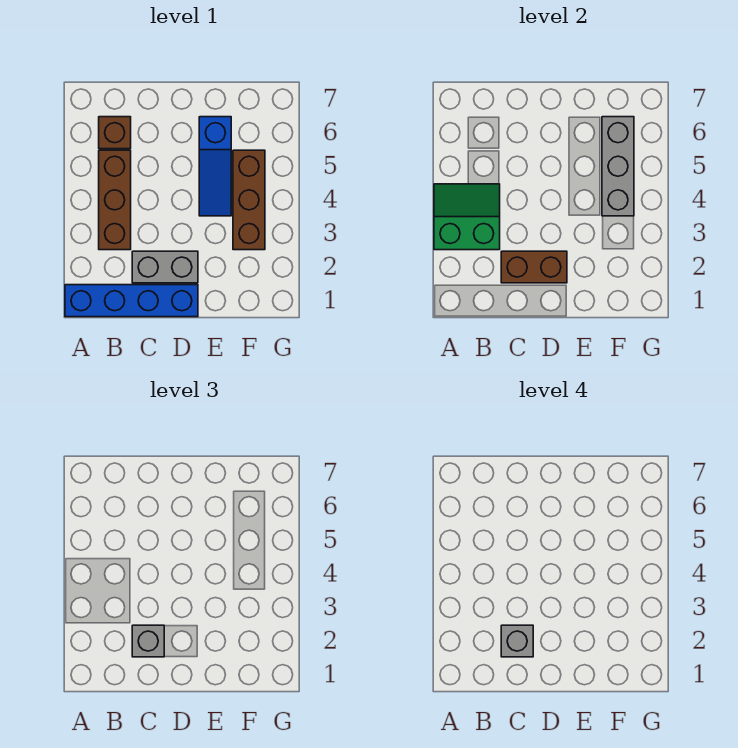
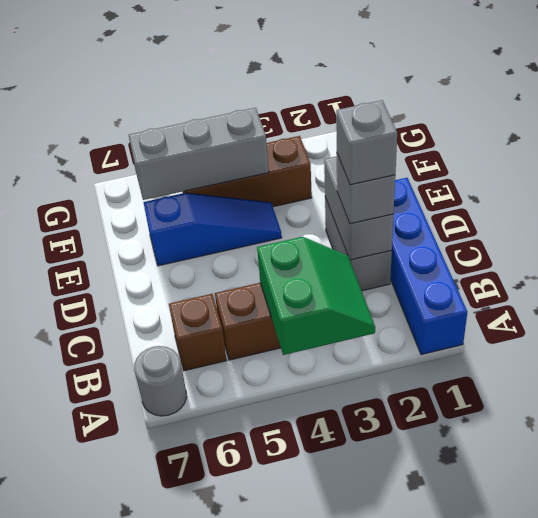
green slope A3:B4 level 2 top 3 -> green slope A3:B4 level 2 top 4
none -> grey round brick A7 level 1
brown brick C2:D2 level 2 -> grey brick C2:D2 level 2

